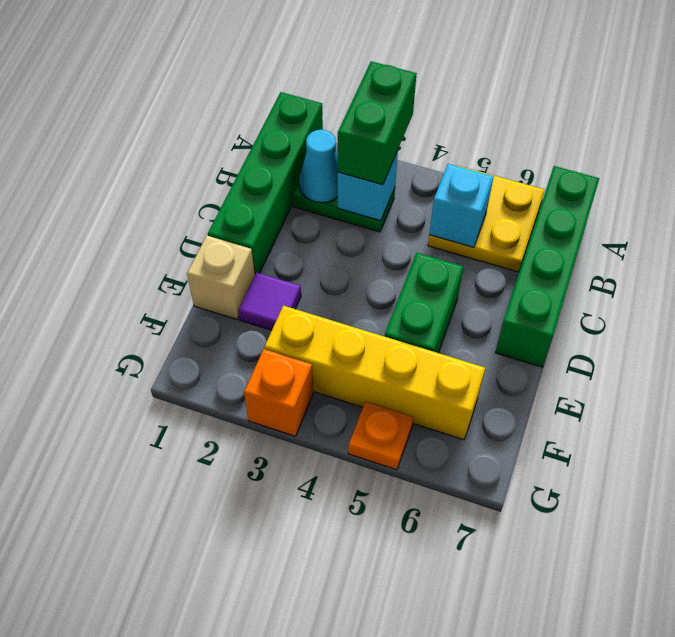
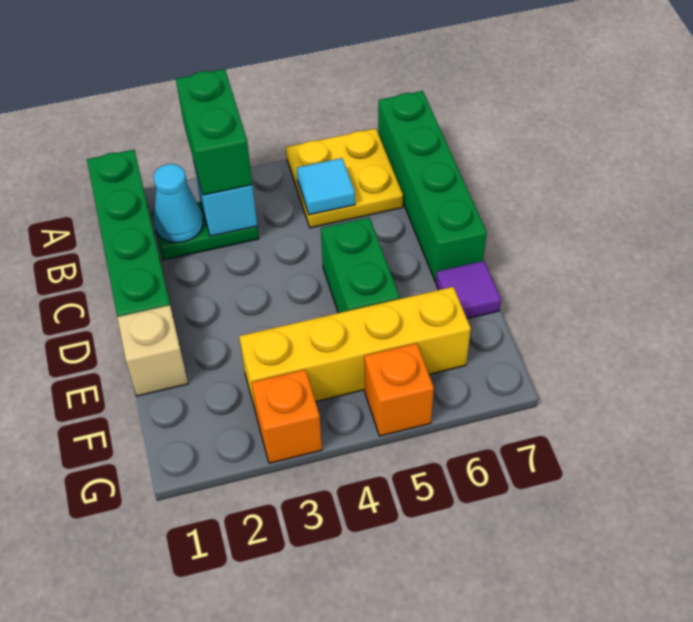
cyan brick B5 level 2 -> cyan tile B5 level 2
purple tile E2 level 1 -> purple tile E7 level 1
orange plate G5 level 1 -> orange brick G5 level 1

